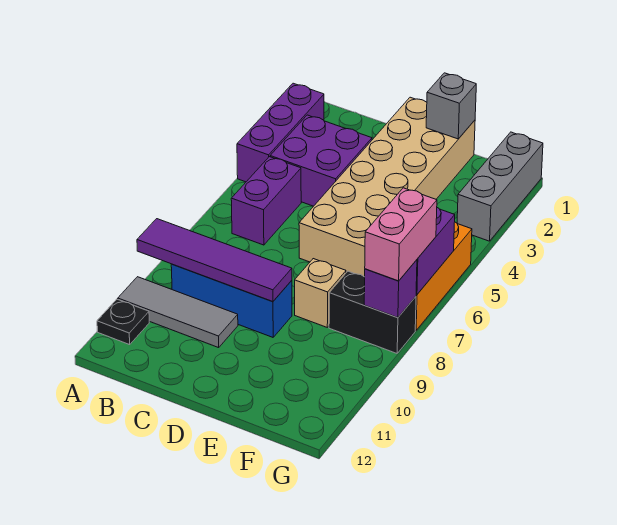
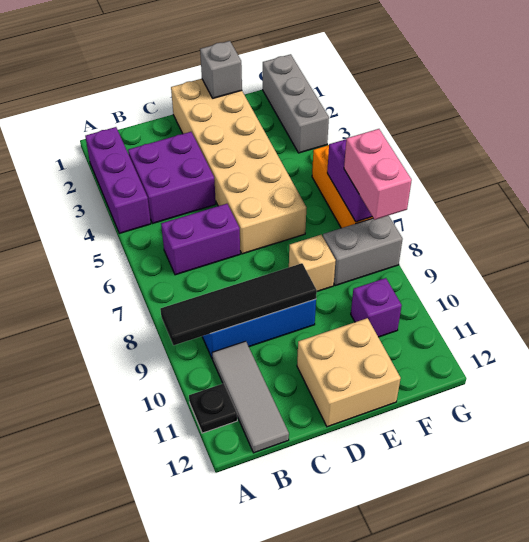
purple tile A9:D9 level 2 -> black tile A9:D9 level 2
grey tile A10:C10 level 1 -> grey tile B10:B12 level 1
purple brick B5:B6 level 1 -> purple brick B6:C6 level 1
none -> tan brick D11:E12 level 1
black brick F8:G8 level 1 -> grey brick F8:G8 level 1
purple brick G8 level 2 -> purple brick F10 level 1

